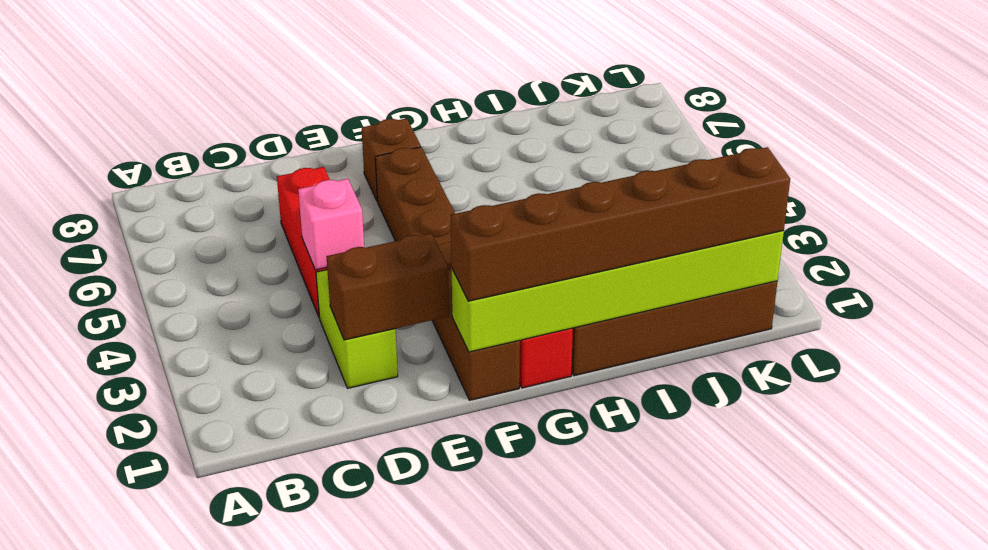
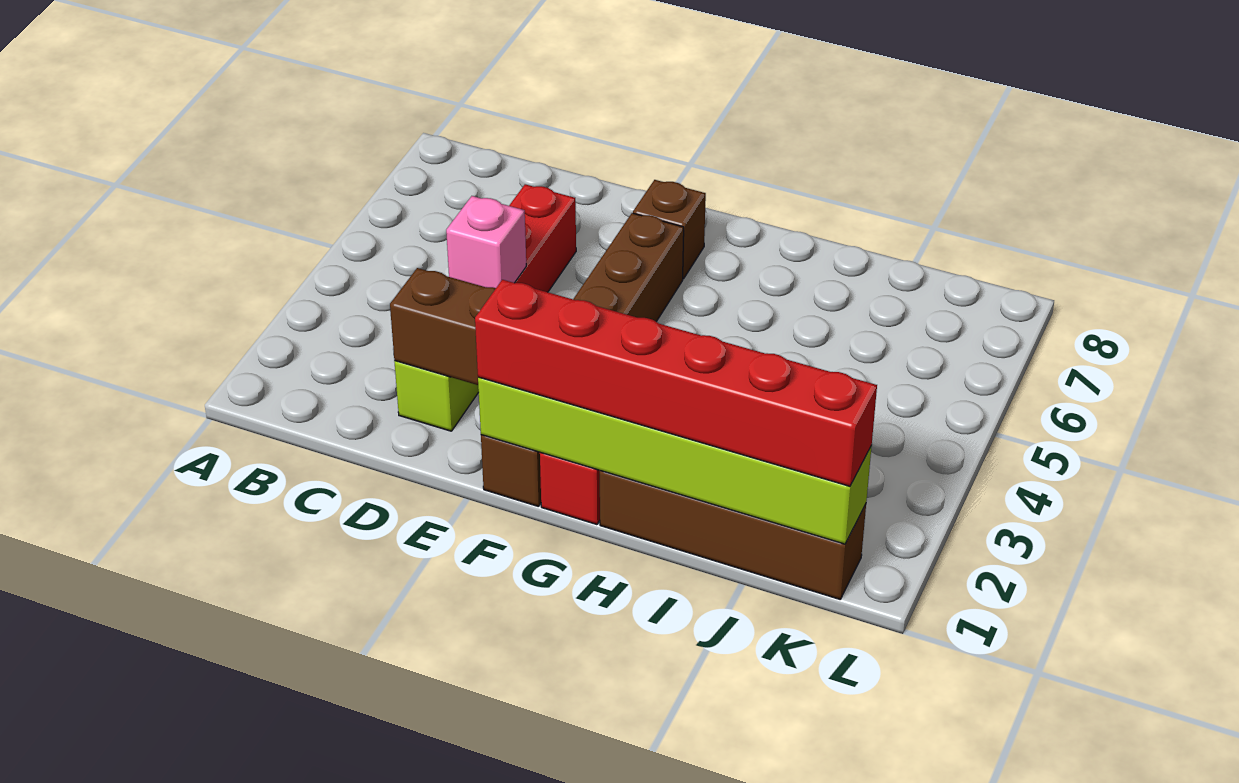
brown brick F1:K1 level 3 -> red brick F1:K1 level 3

